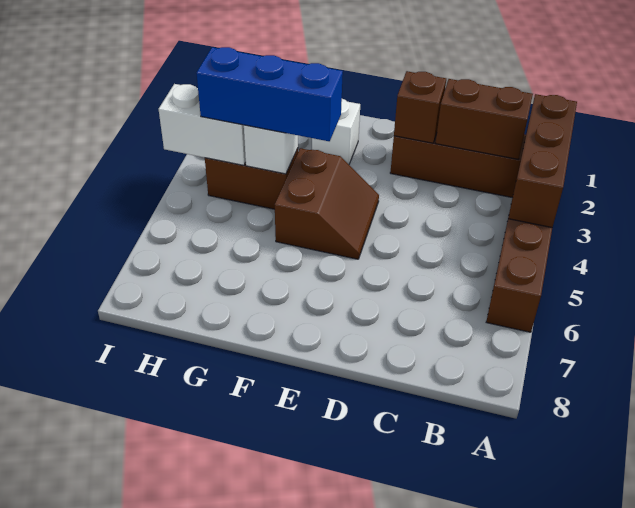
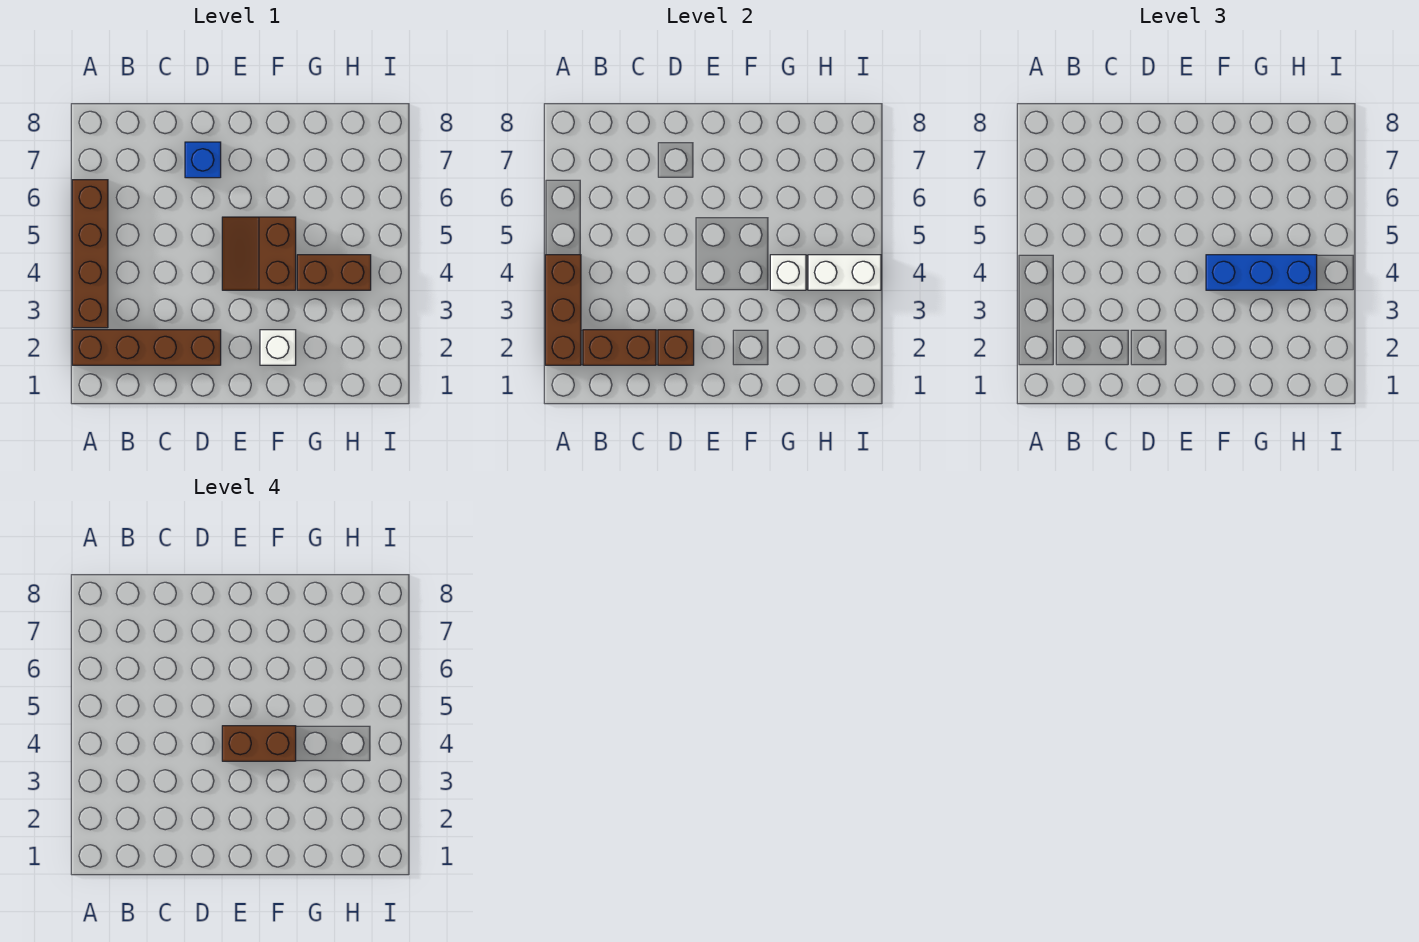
none -> blue brick D7 level 1
none -> brown brick E4:F4 level 4

